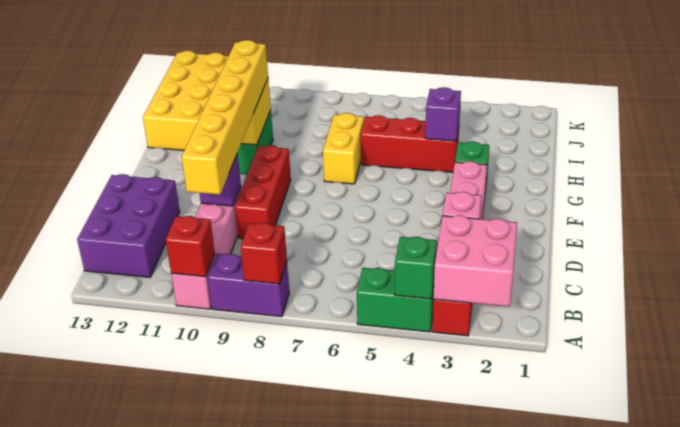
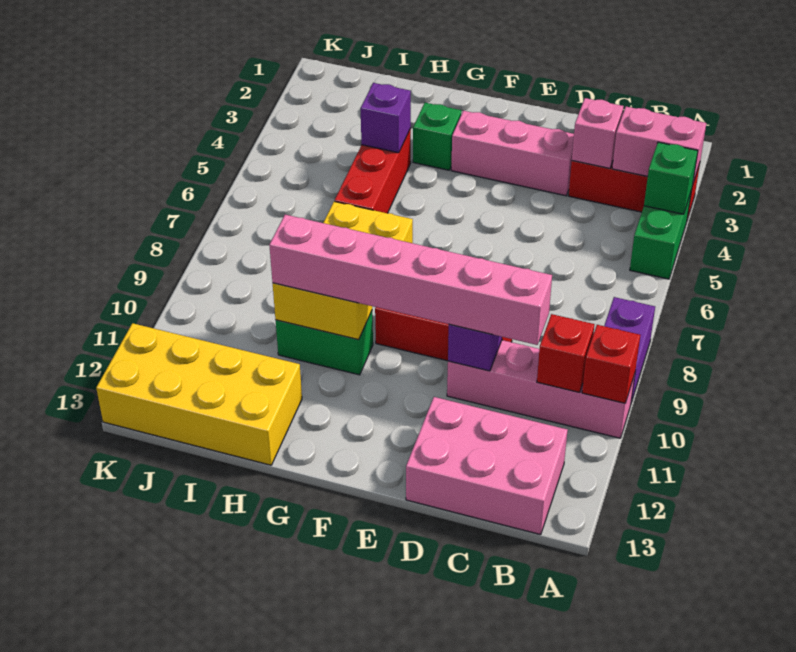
pink brick A2:B3 level 2 -> pink brick A3:B3 level 2
red brick A8 level 2 -> red brick B10 level 2
purple brick B12:D13 level 1 -> pink brick B12:D13 level 1
yellow brick C10:H10 level 3 -> pink brick C10:H10 level 3

